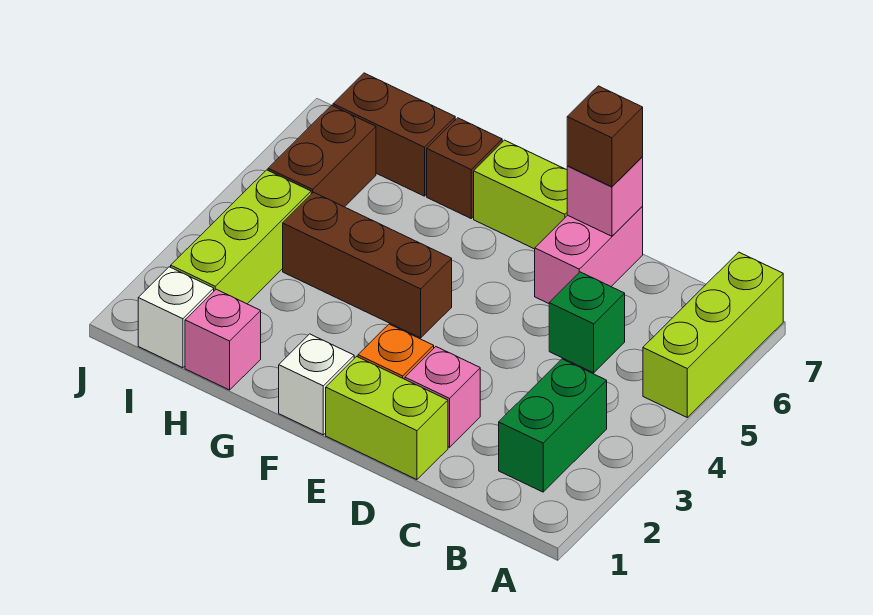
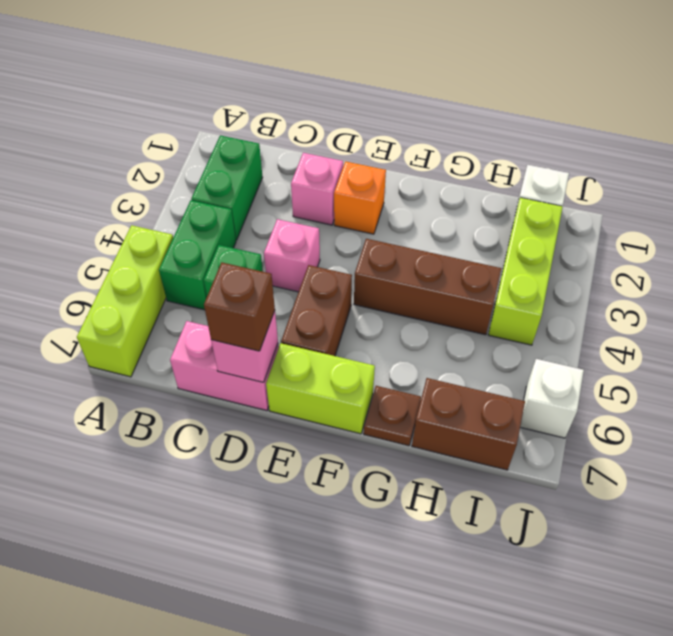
none -> green brick B4:B5 level 1
lime brick D1:E1 level 1 -> none
pink brick D6:D7 level 1 -> pink brick C7:D7 level 1
white brick F1 level 1 -> white brick J6 level 1
brown brick G7 level 1 -> brown plate G7 level 1
pink brick H1 level 1 -> pink brick D4 level 1
brown brick I5:I6 level 1 -> brown brick E5:E6 level 1

